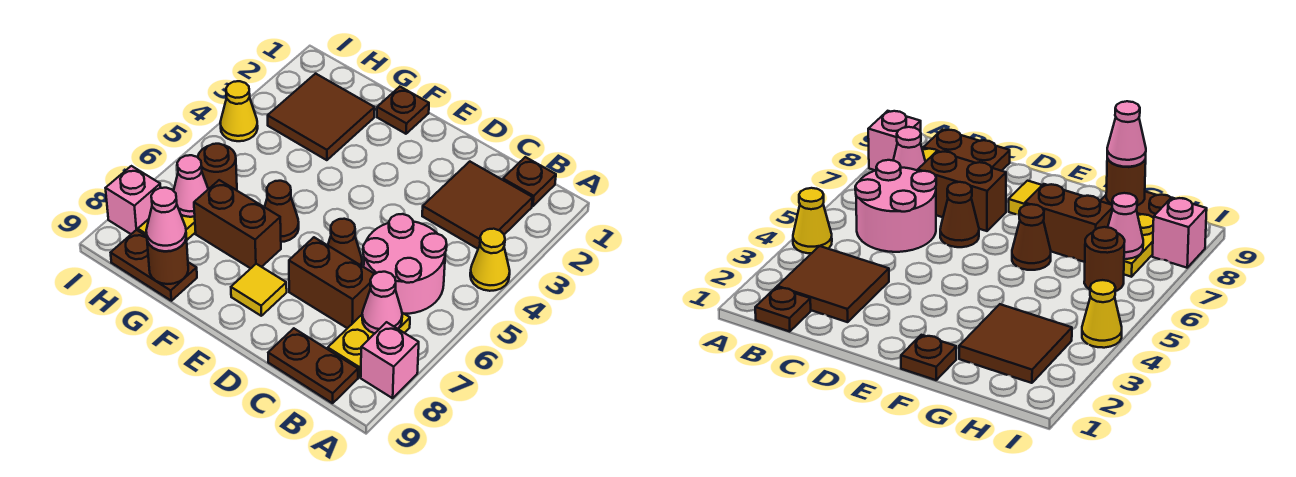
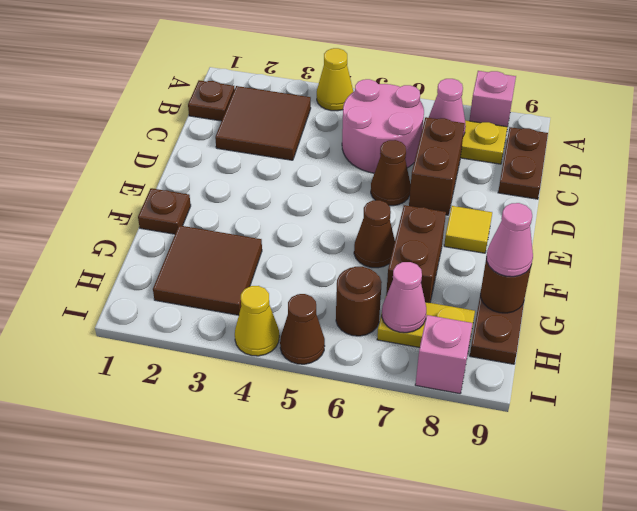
none -> brown cone I5 level 1

